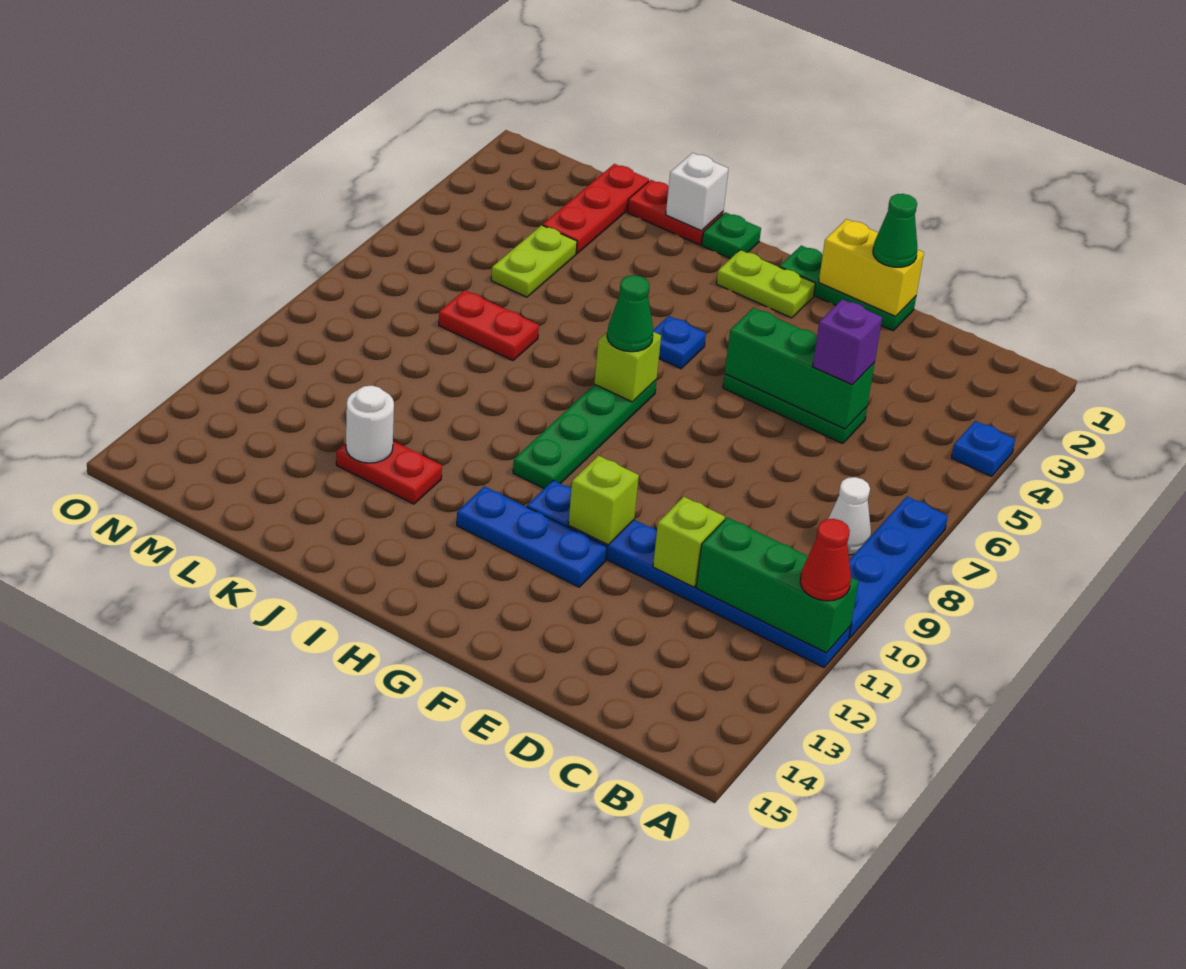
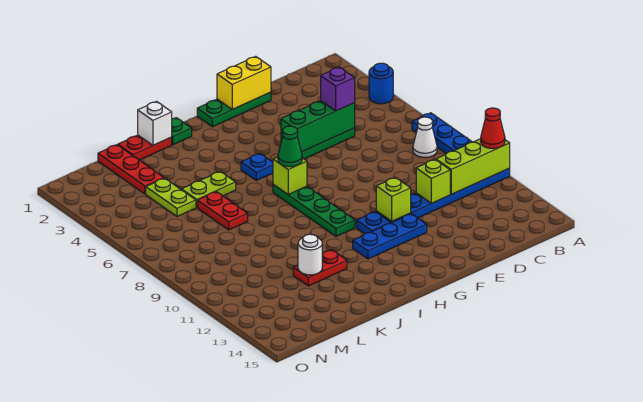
blue plate A4 level 1 -> blue round brick A4 level 1
green brick A11:C11 level 2 -> lime brick A11:C11 level 2
green cone E1 level 3 -> none
lime plate G2:H2 level 1 -> lime plate J5:K5 level 1
red plate K7:L7 level 1 -> red plate K6:K7 level 1

